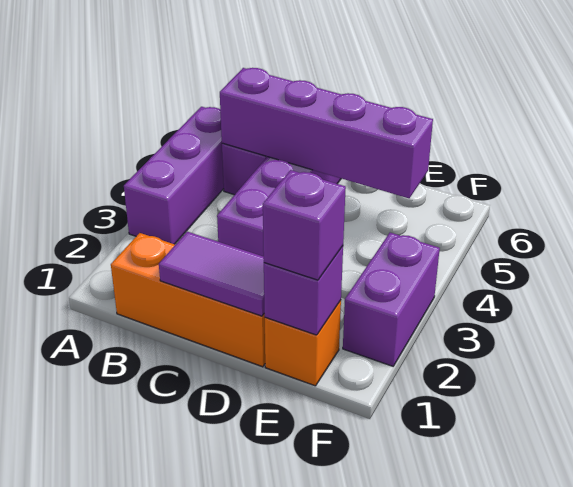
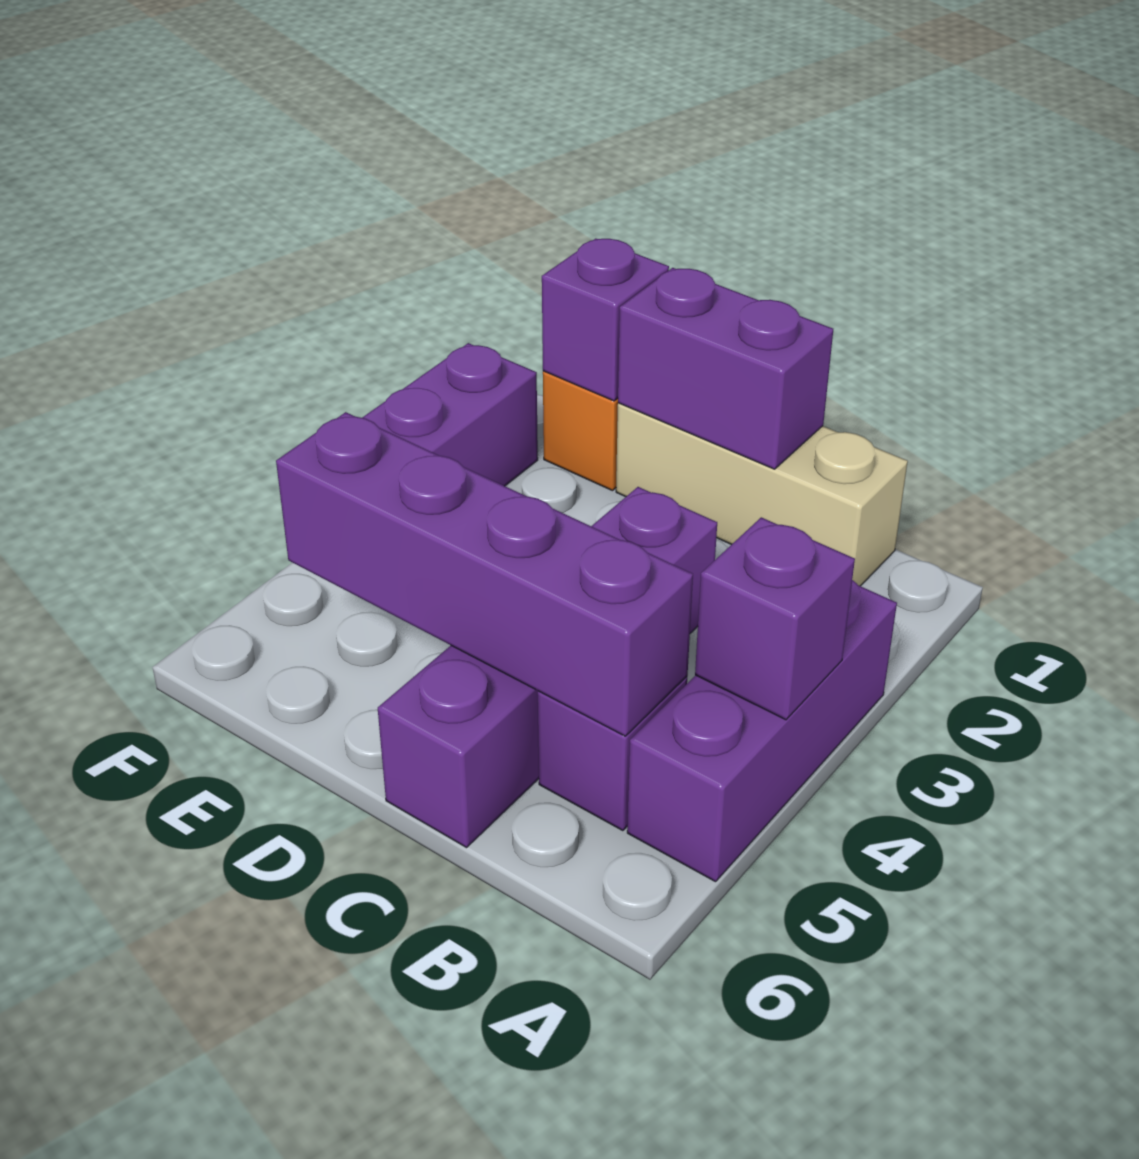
orange brick B1:D1 level 1 -> tan brick B1:D1 level 1
purple tile C1:D1 level 2 -> purple brick C1:D1 level 2
purple brick E1 level 3 -> purple brick A4 level 2

